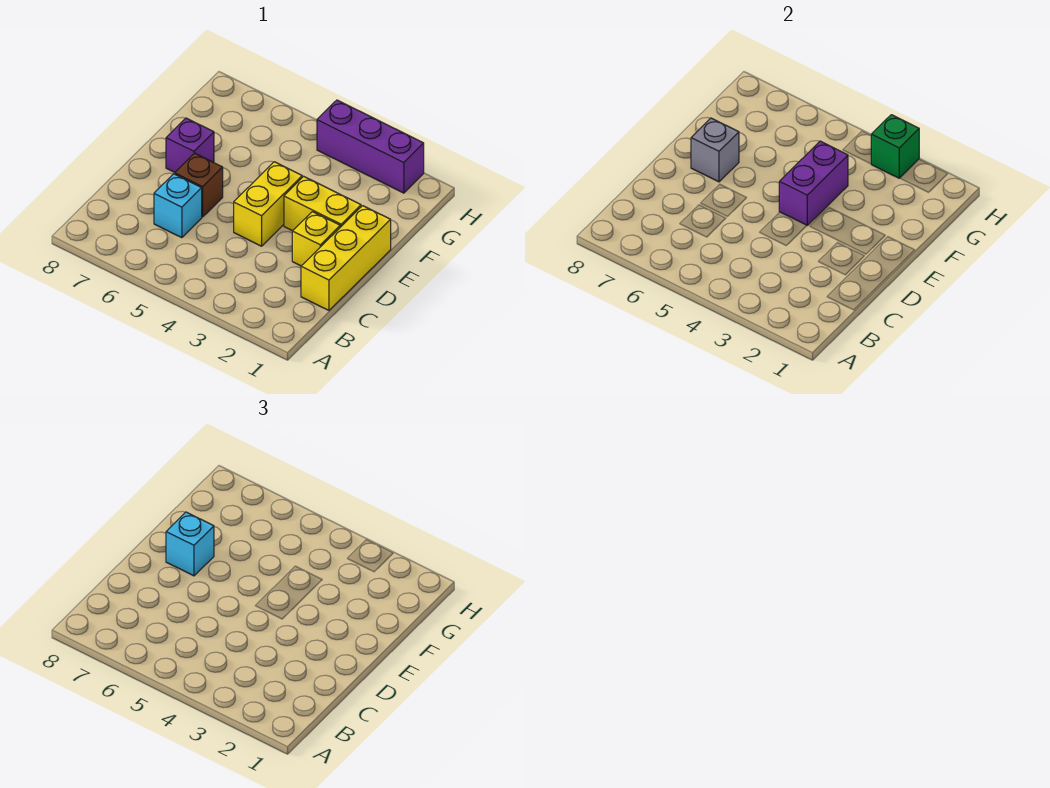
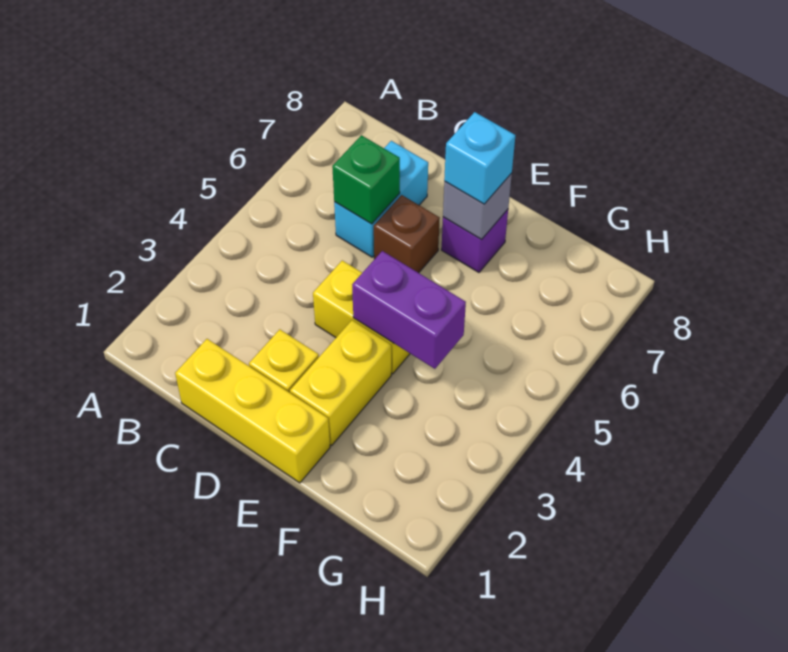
cyan brick C6 level 1 -> cyan brick C6:C7 level 1
purple brick H2:H4 level 1 -> none
green brick H3 level 2 -> green brick C6 level 2

